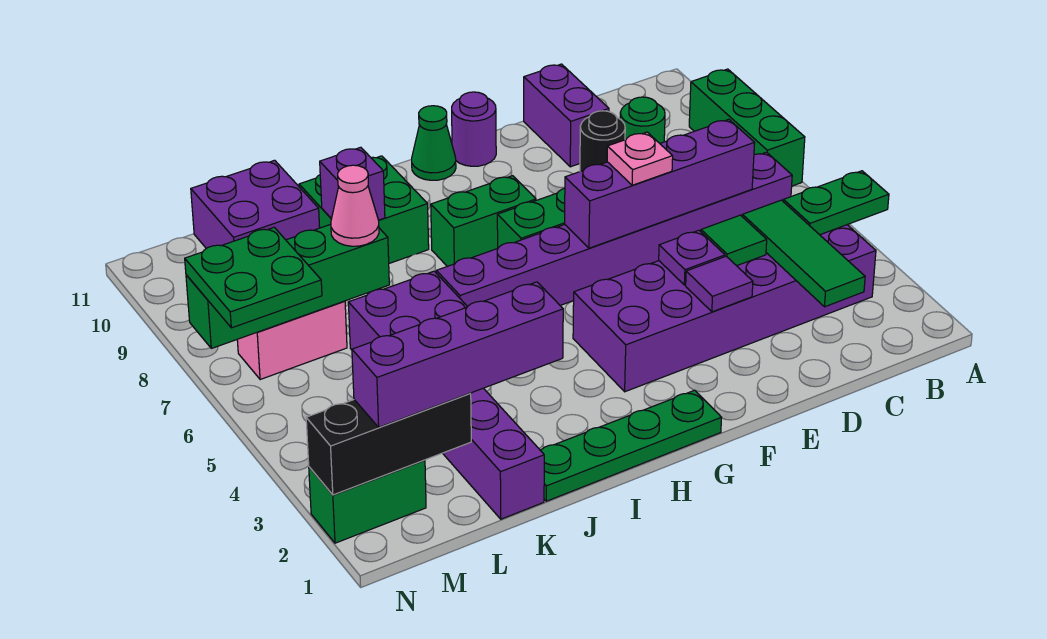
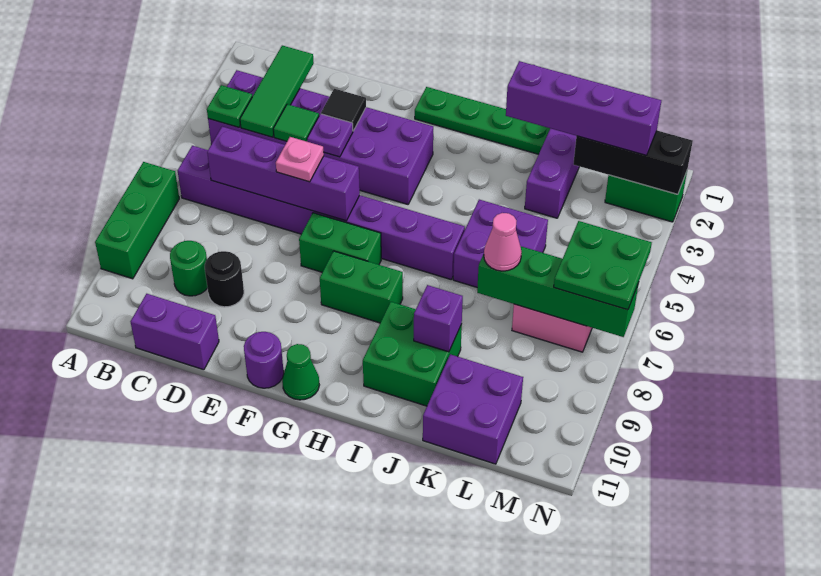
green plate A4:B4 level 2 -> green plate B4 level 2
purple brick D10:D11 level 1 -> purple brick C11:D11 level 1
purple tile E3 level 2 -> black tile E3 level 2

